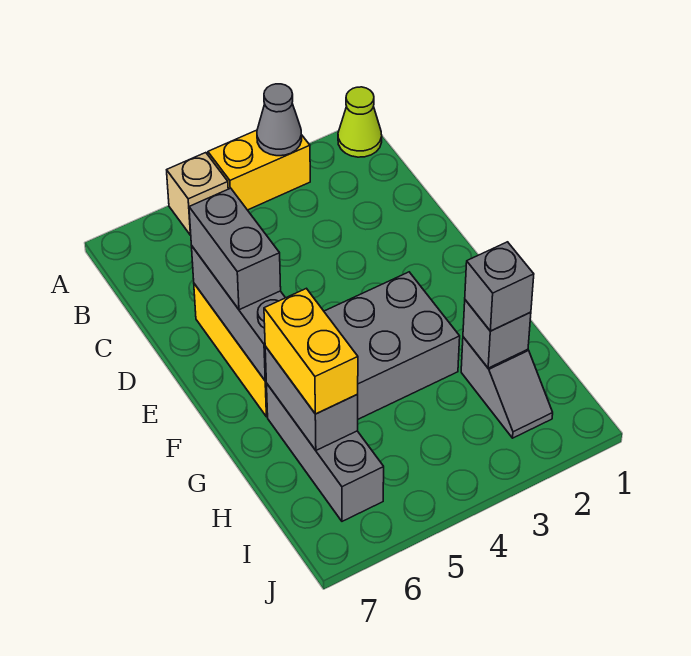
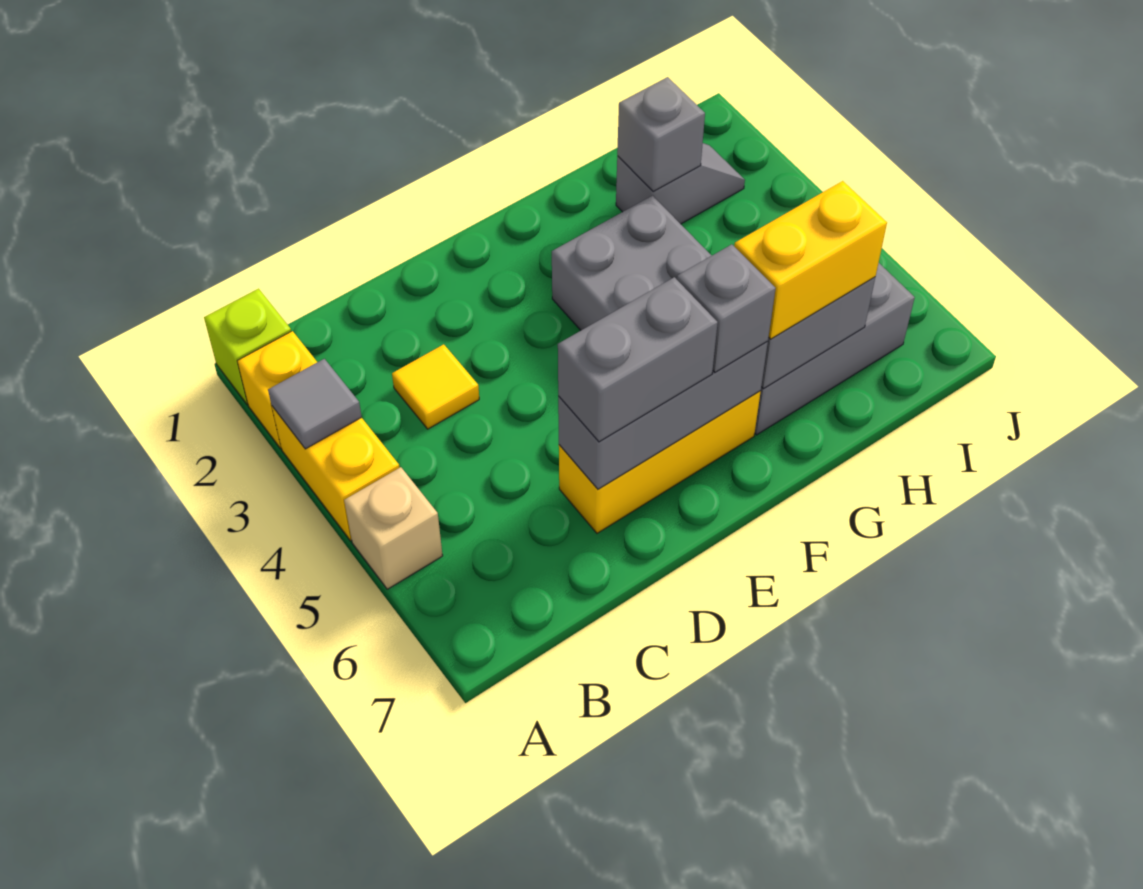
lime cone A1 level 1 -> lime brick A1 level 1
none -> yellow brick A2 level 1
grey cone A3 level 2 -> grey tile A3 level 2
none -> yellow tile C3 level 1
grey brick H2 level 3 -> grey brick F6 level 3

